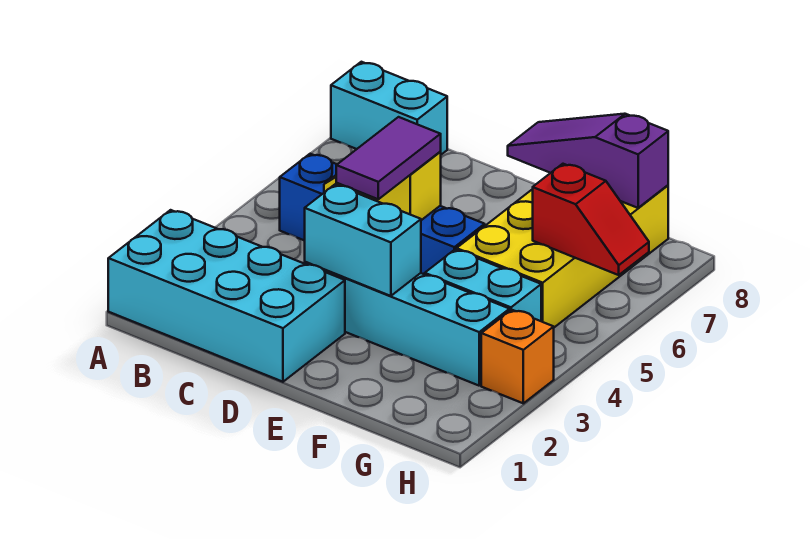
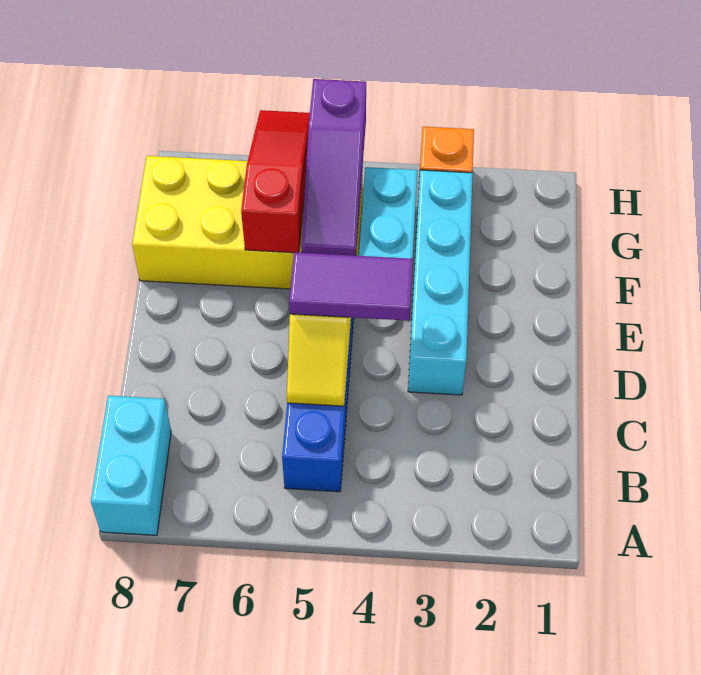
cyan brick A1:D2 level 1 -> none
cyan brick D3:E3 level 2 -> none
purple slope E8:G8 level 2 top G -> purple slope F5:H5 level 2 top H
red slope G6:H6 level 2 top G -> red slope F6:H6 level 2 top F

